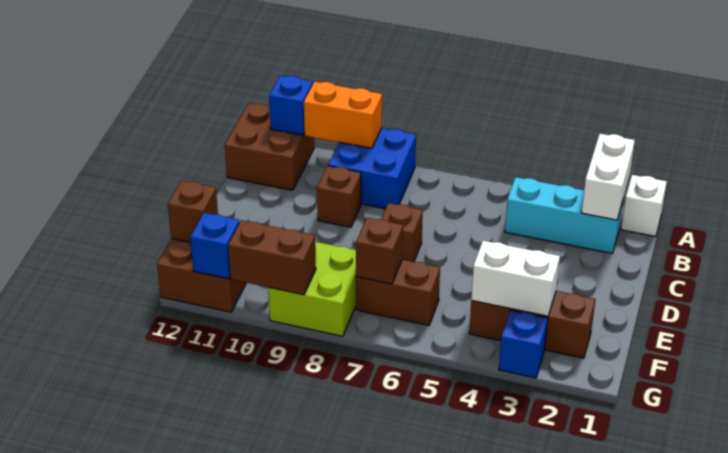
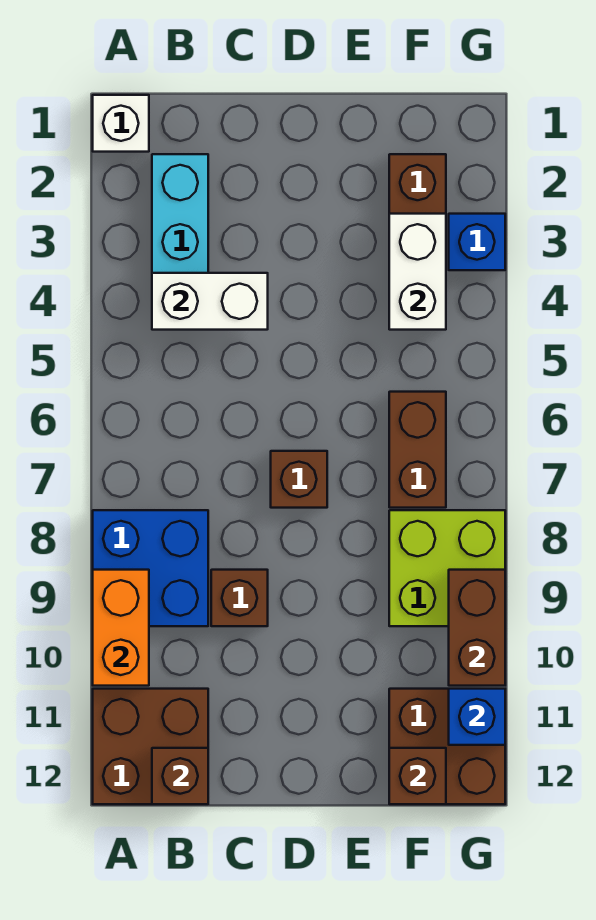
white brick A2:B2 level 2 -> white brick B4:C4 level 2
blue brick A11 level 2 -> none
brown brick F7 level 2 -> brown brick B12 level 2

